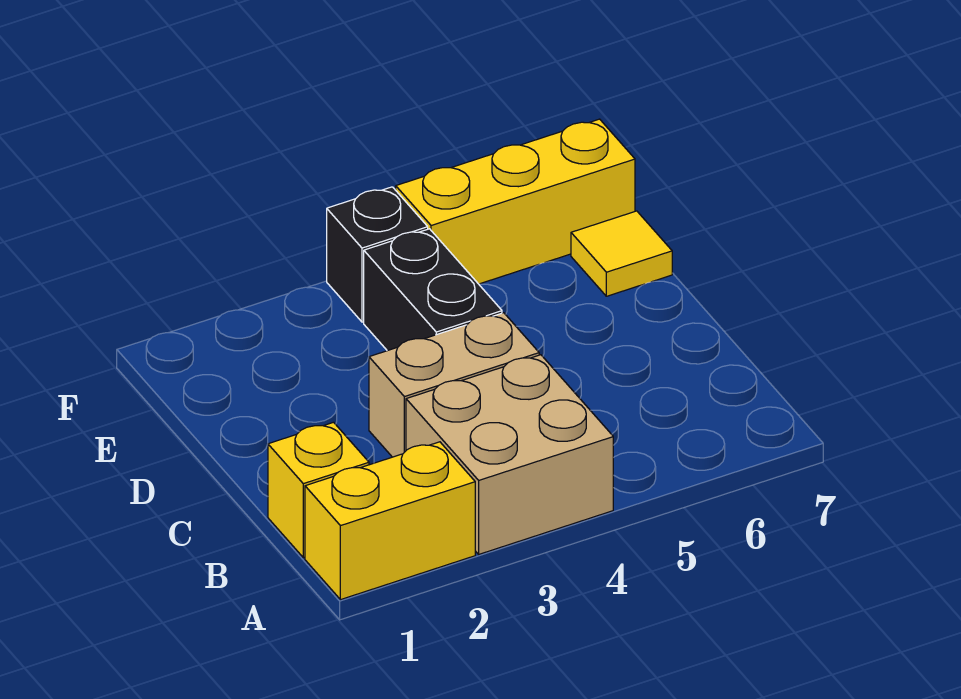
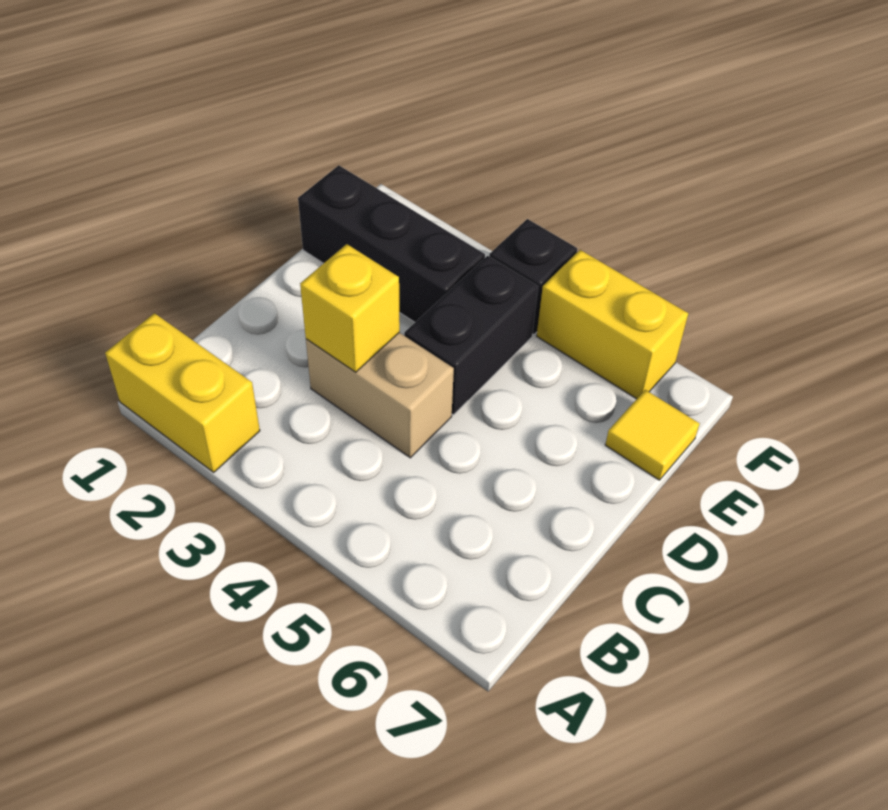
tan brick A3:B4 level 1 -> none
yellow brick B1 level 1 -> yellow brick C3 level 2
none -> black brick E1:E3 level 1
yellow brick F5:F7 level 1 -> yellow brick F5:F6 level 1

